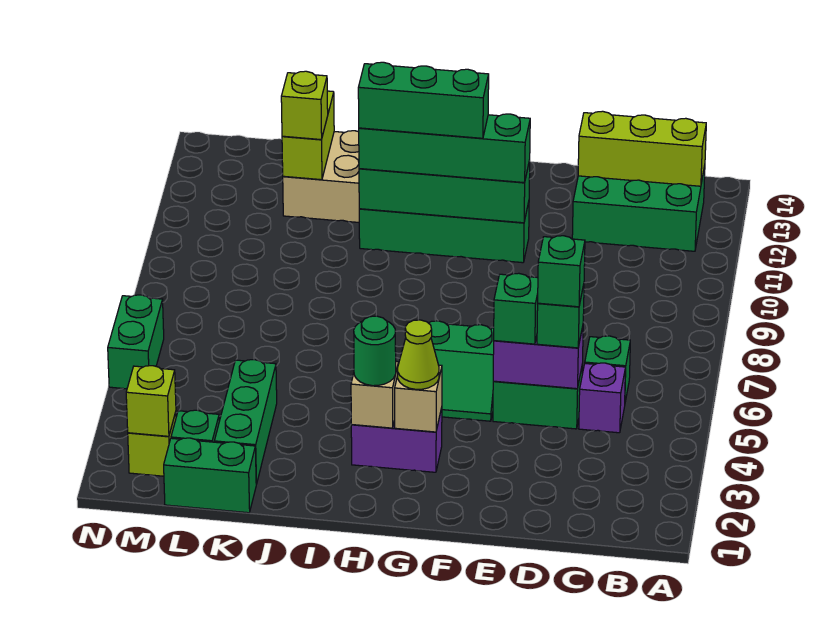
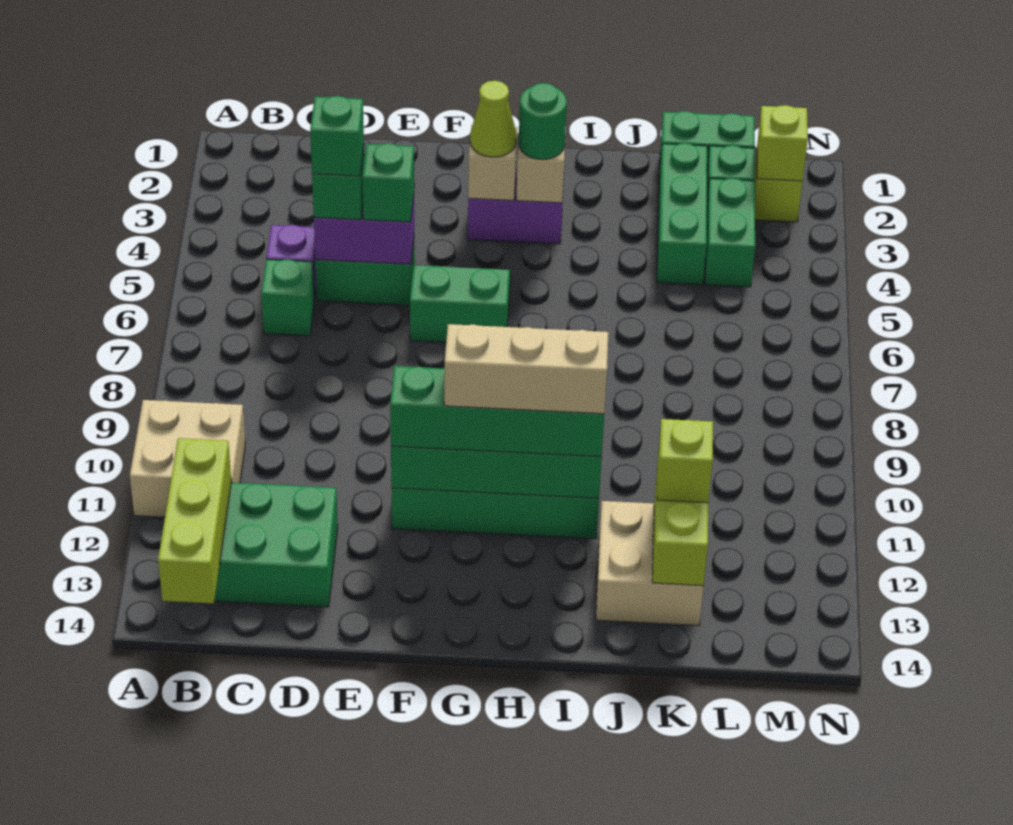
none -> tan brick A10:B11 level 1
lime brick B13:D13 level 2 -> lime brick B12:B14 level 2
green brick G11:I11 level 4 -> tan brick G11:I11 level 4
green brick N5:N6 level 1 -> green brick L3:L4 level 1

